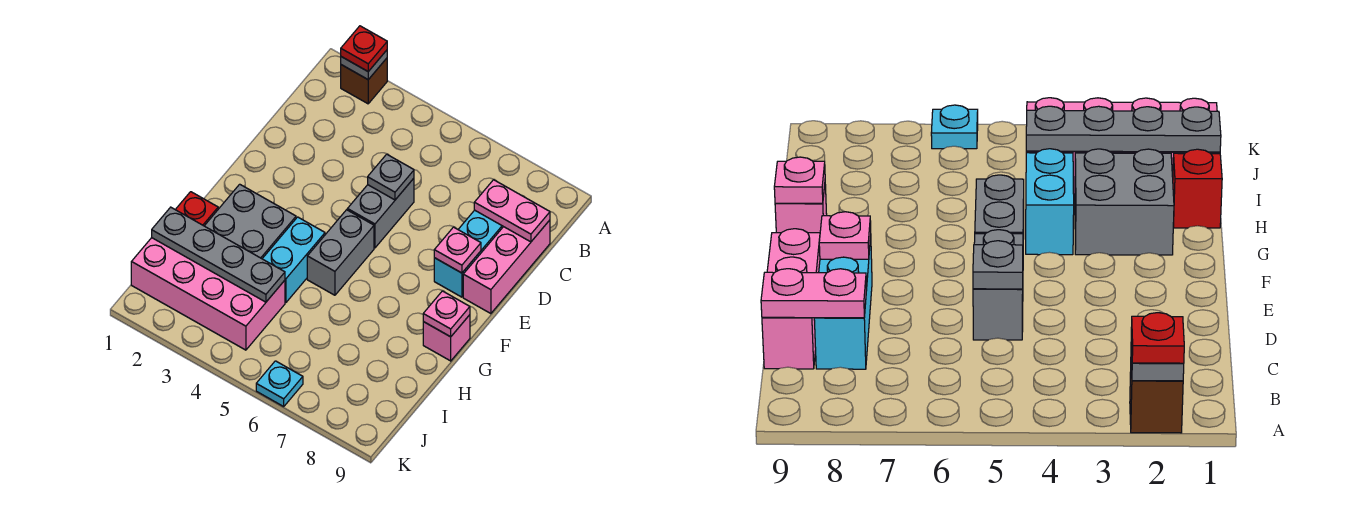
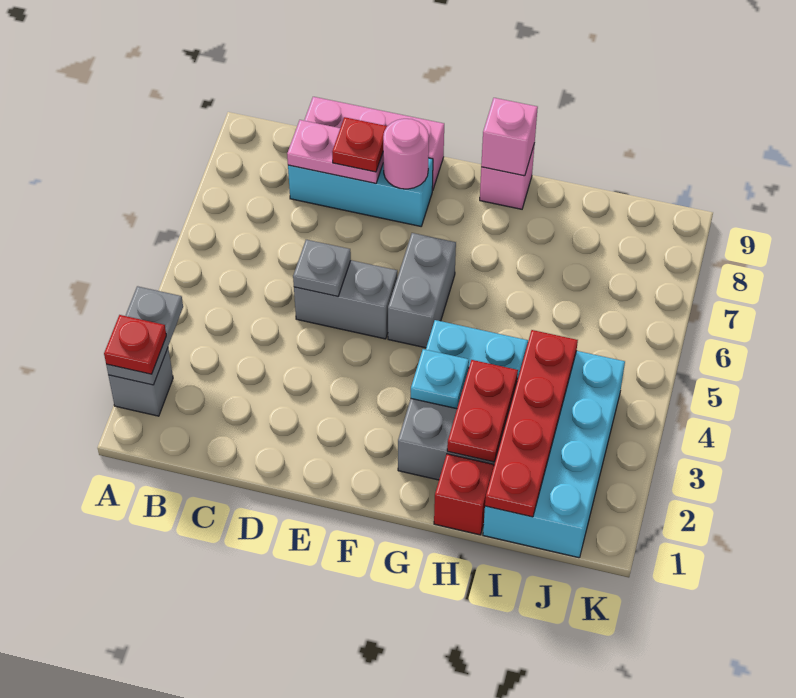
brown brick A2 level 1 -> grey brick A2 level 1
grey plate A2 level 2 -> grey plate A2:A3 level 2
pink plate C8:C9 level 2 -> pink plate C8:D8 level 2
none -> red plate D8 level 3
pink plate E8 level 2 -> pink round brick E8 level 2
grey brick F5:G5 level 1 -> grey brick F5:F6 level 1
pink plate G9 level 2 -> pink brick G9 level 2
none -> red plate H2:H3 level 2
pink brick I1:J4 level 1 -> cyan brick I1:J4 level 1
grey plate I1:I4 level 2 -> red plate I1:I4 level 2
cyan plate K6 level 1 -> cyan plate G3 level 2

